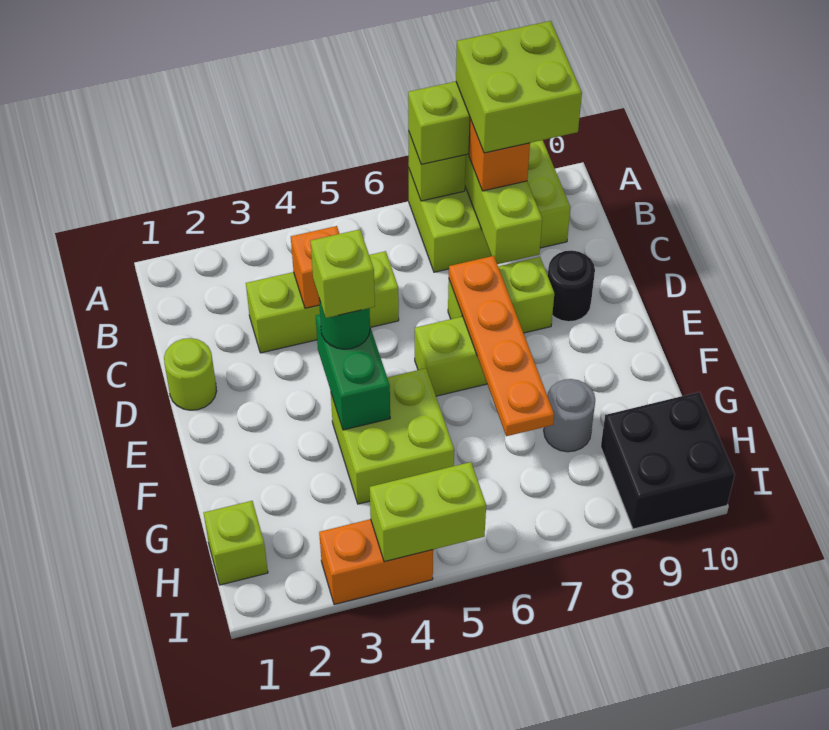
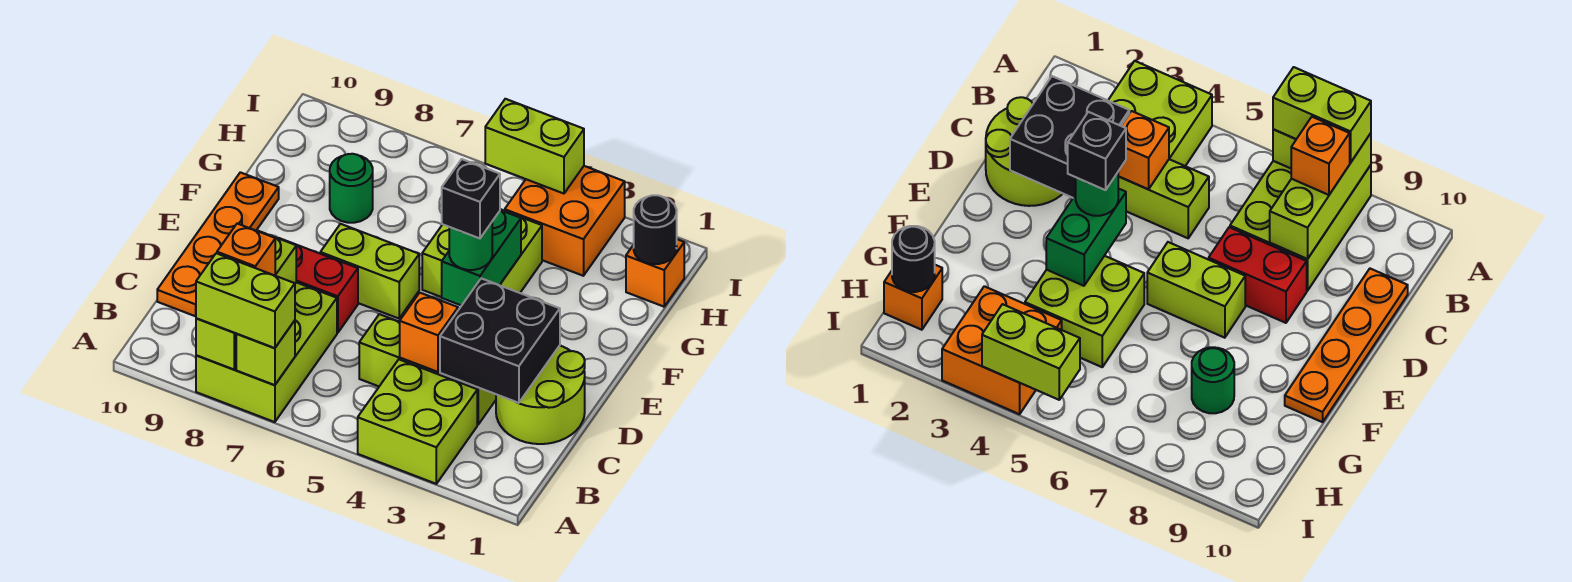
lime brick A7:B9 level 1 -> lime brick A7:C8 level 1
lime brick A8:B9 level 4 -> lime brick A3:B4 level 1
lime round brick D1 level 1 -> lime round brick C1:D2 level 1
lime brick D7:D8 level 1 -> red brick D7:D8 level 1
orange plate D7:G7 level 2 -> orange plate C10:F10 level 1
black round brick D9 level 1 -> black round brick H1 level 2
lime brick E4 level 4 -> black brick E4 level 4
grey round brick G8 level 1 -> green round brick G8 level 1
lime brick H1 level 1 -> orange brick H1 level 1
black brick H9:I10 level 1 -> black brick C2:D3 level 2
orange brick I3:I4 level 1 -> orange brick H3:I4 level 1

